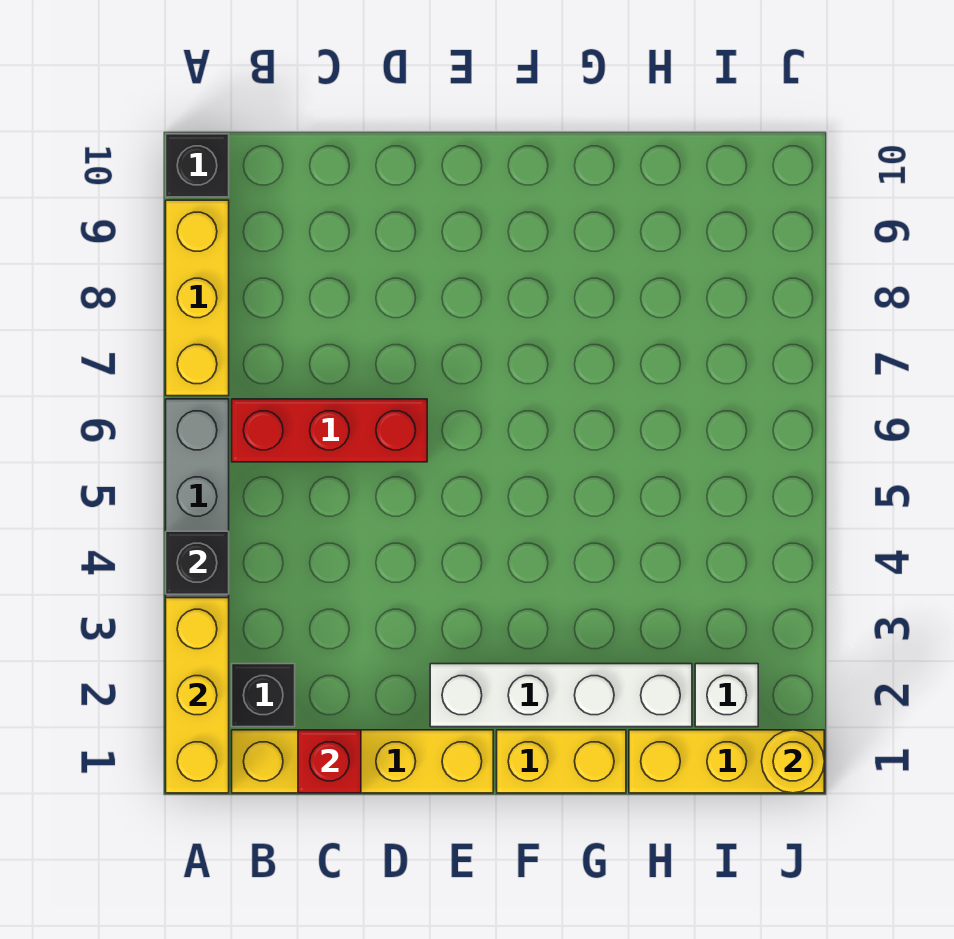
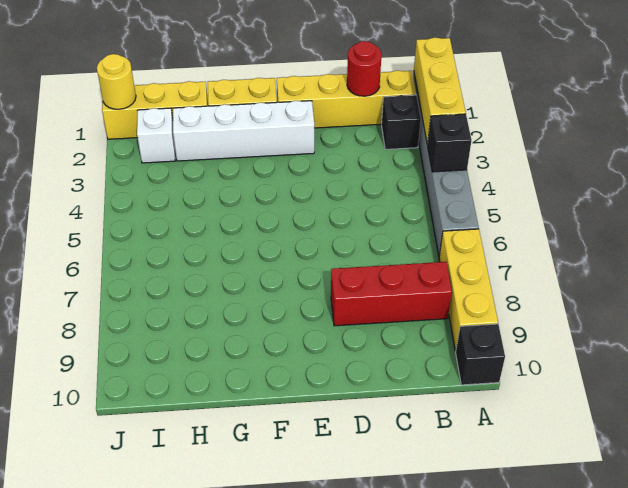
red brick B6:D6 level 1 -> red brick B8:D8 level 1
red brick C1 level 2 -> red round brick C1 level 2

